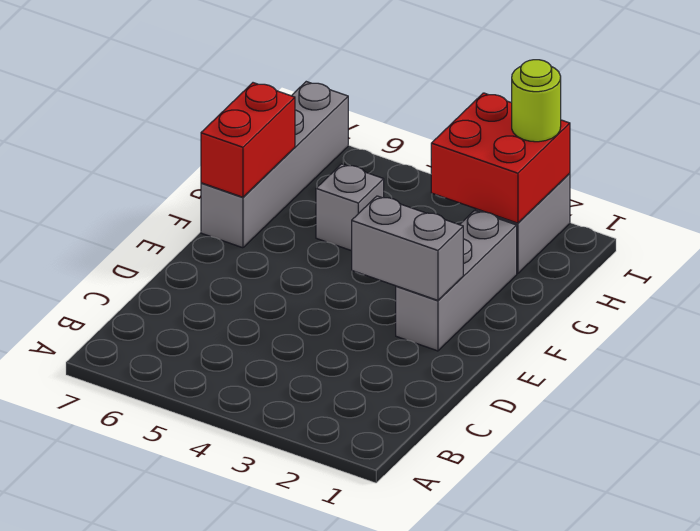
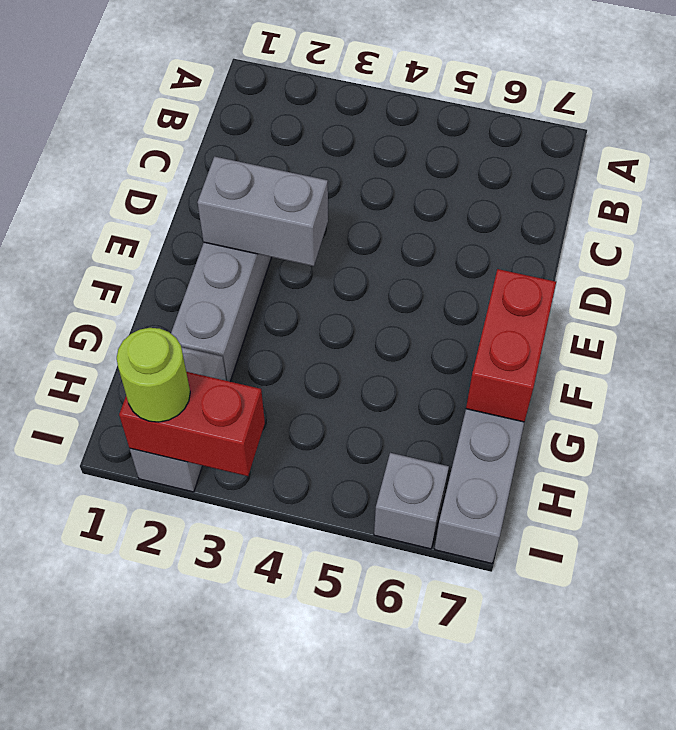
grey brick G5 level 1 -> grey brick I6 level 1
red brick H2:I3 level 2 -> red brick I2:I3 level 2

